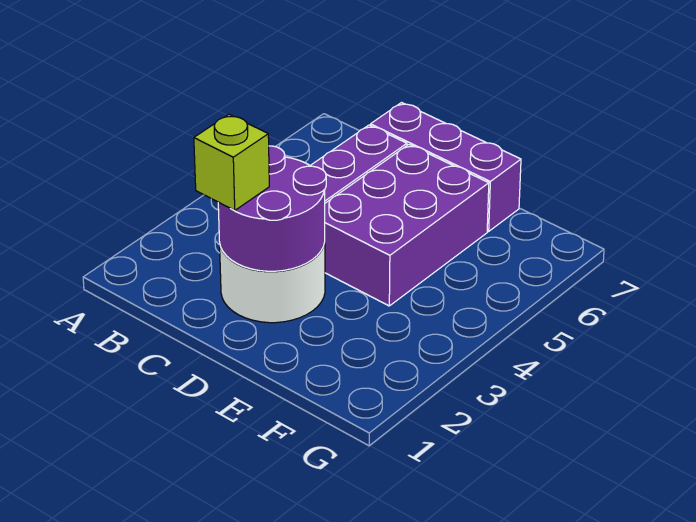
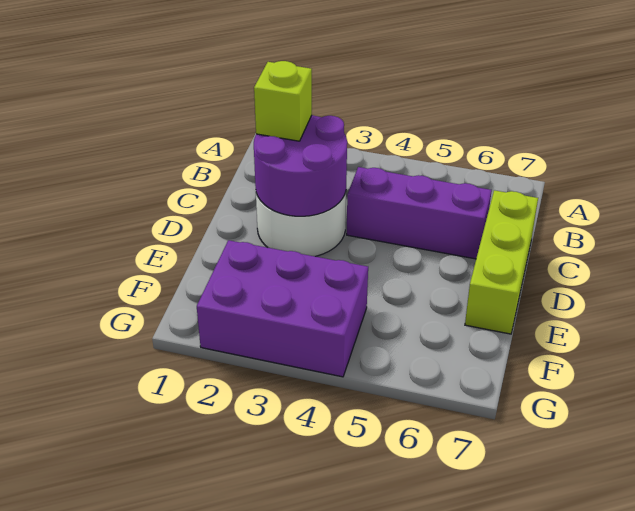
purple brick C7:E7 level 1 -> lime brick C7:E7 level 1
purple brick D4:E6 level 1 -> purple brick F2:G4 level 1

